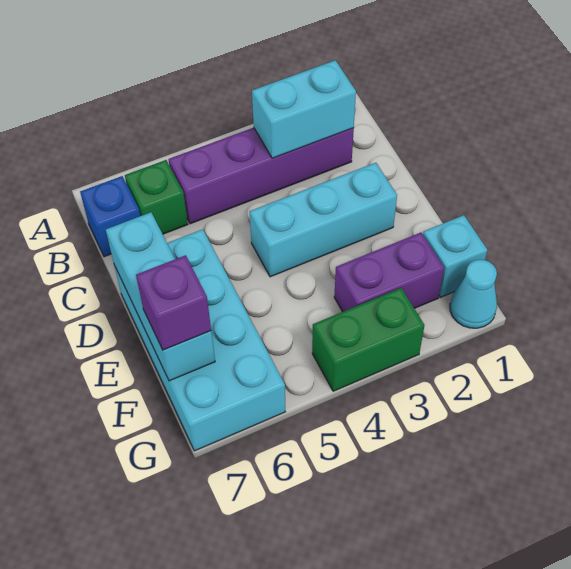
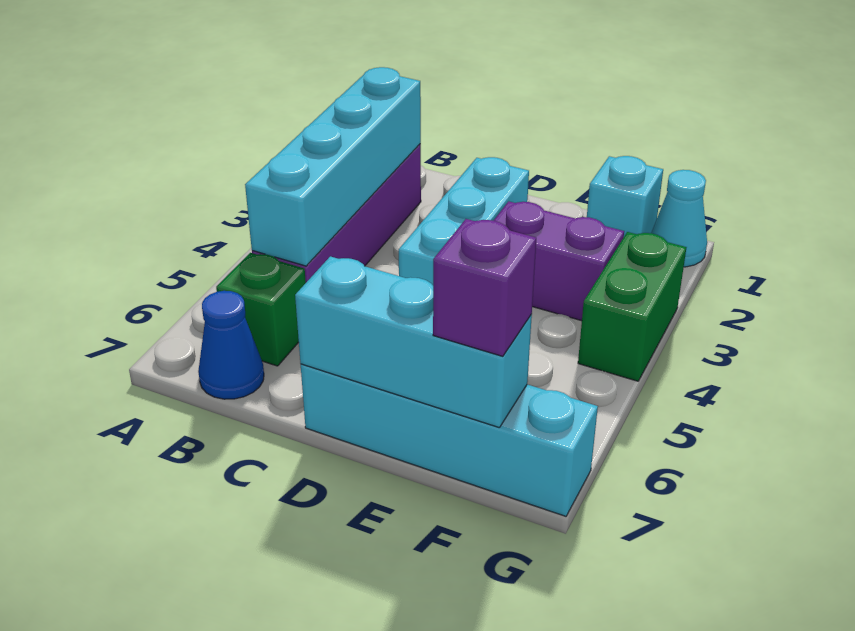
cyan brick B2:B3 level 2 -> cyan brick B2:B5 level 2
blue brick B7 level 1 -> blue cone B7 level 1
cyan brick D6:G7 level 1 -> cyan brick D7:G7 level 1
purple brick F2:F3 level 1 -> purple brick E3:F3 level 1

